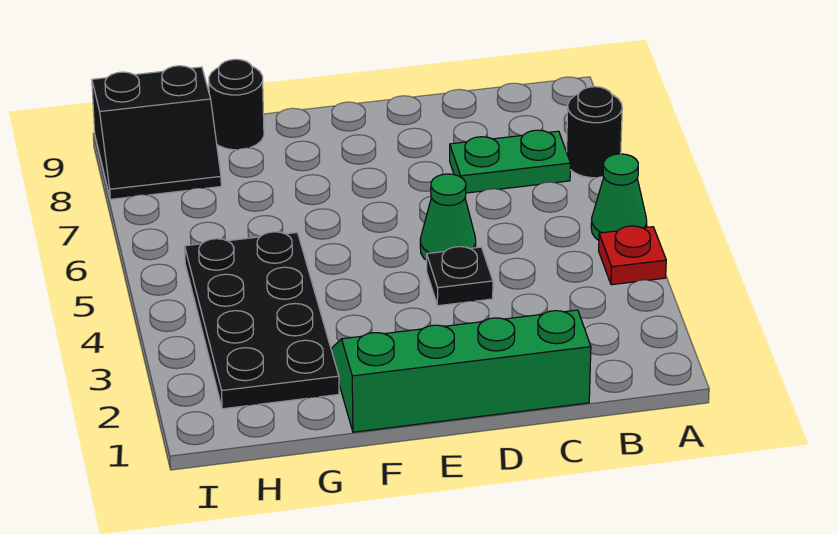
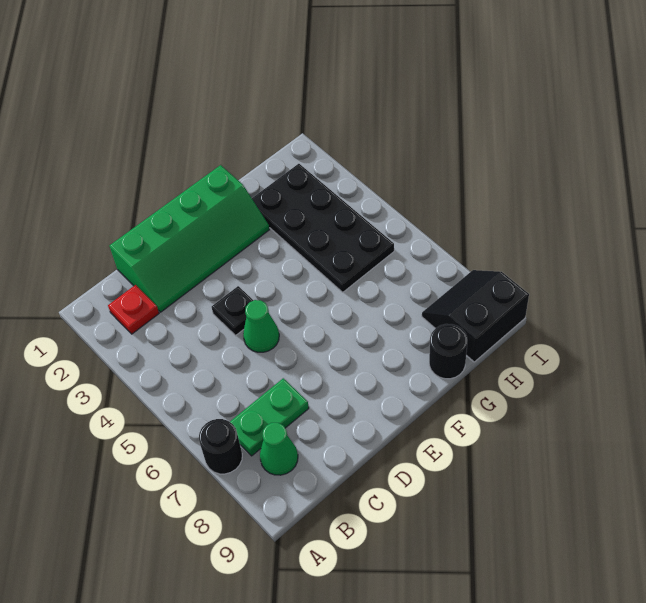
red plate A4 level 1 -> red plate B2 level 1
green cone A5 level 1 -> green cone B8 level 1

